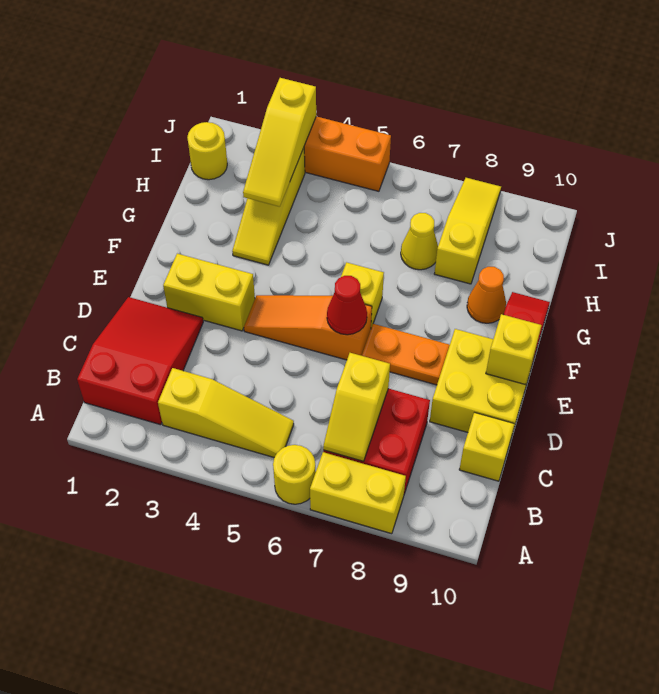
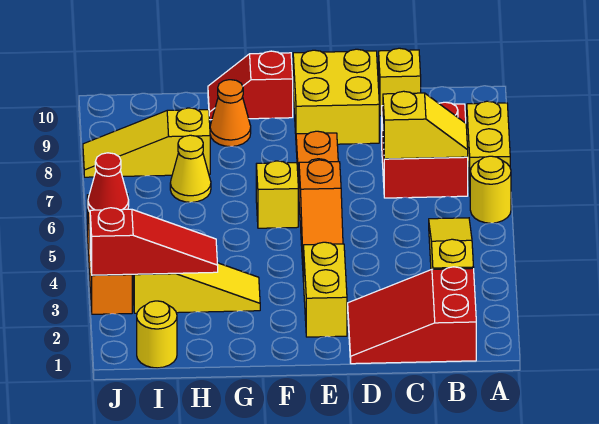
red cone E6 level 2 -> red cone J5 level 2
yellow brick E10 level 2 -> none
yellow slope H3:J3 level 2 top J -> red slope H3:J3 level 2 top J

